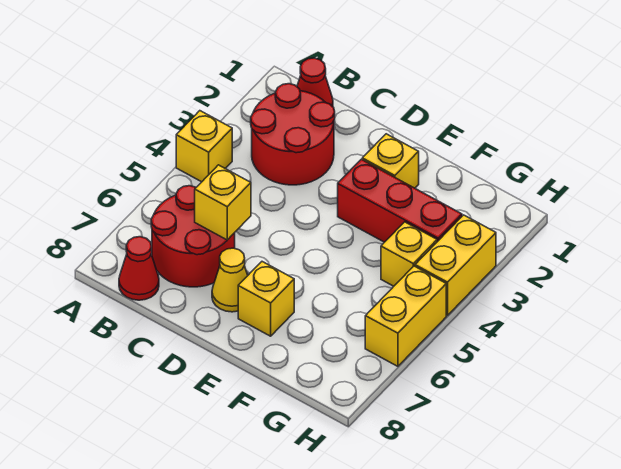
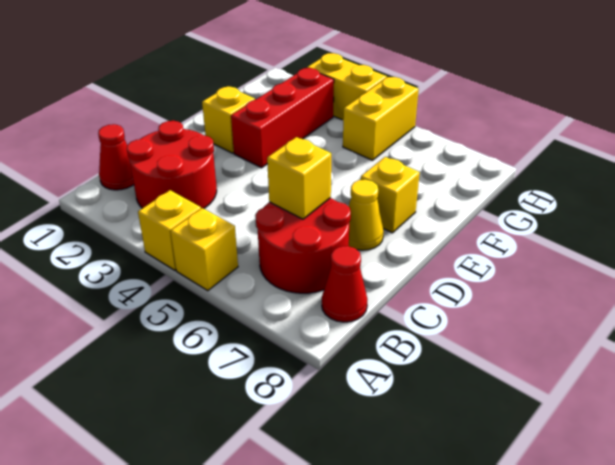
yellow brick G4 level 1 -> yellow brick A5 level 1
yellow brick H5:H6 level 1 -> yellow brick G5:H5 level 1

